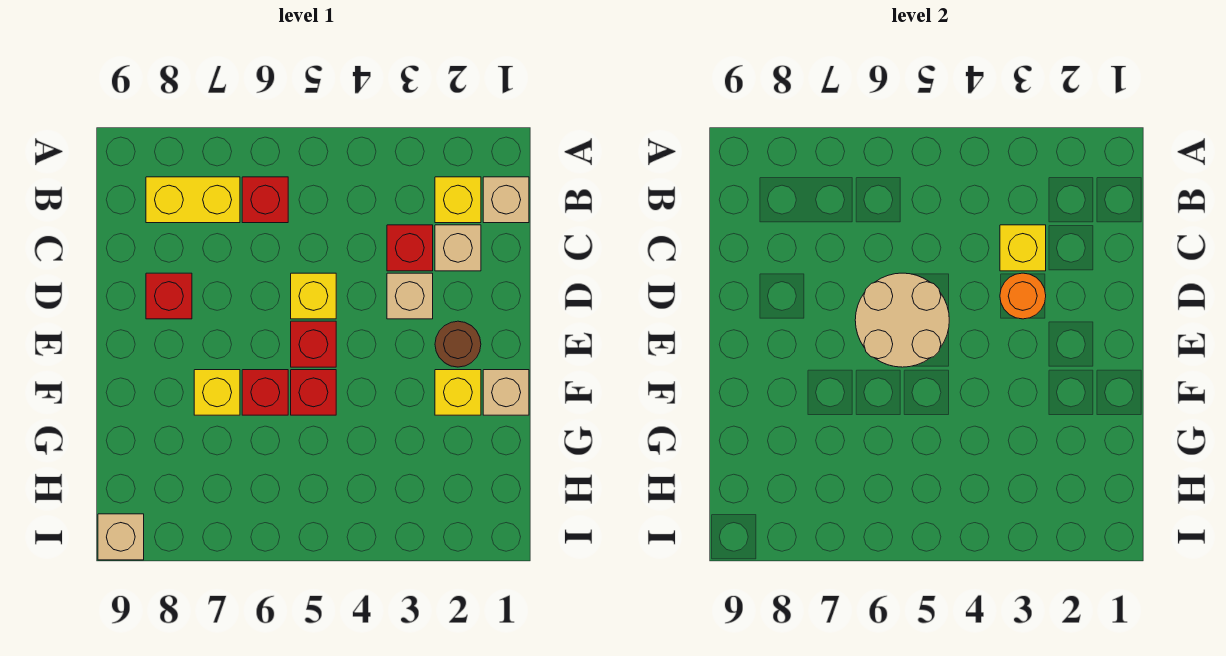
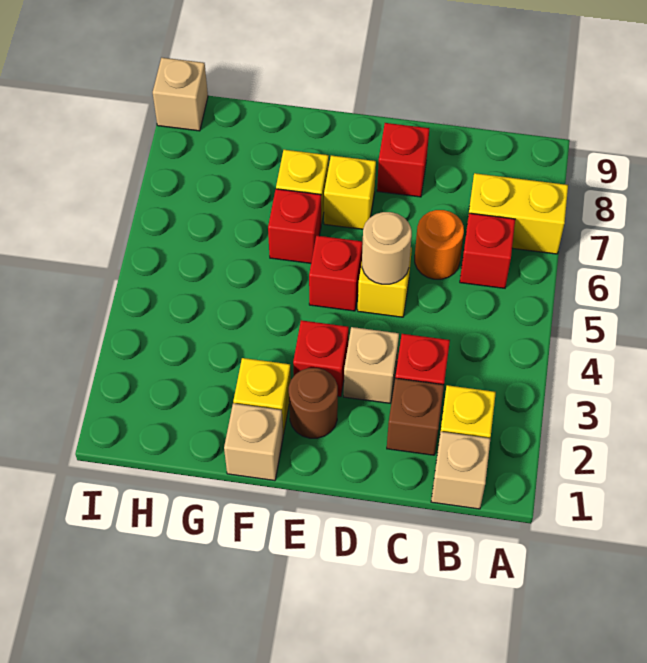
yellow brick B7:B8 level 1 -> yellow brick A7:B7 level 1
tan brick C2 level 1 -> brown brick C2 level 1
yellow brick C3 level 2 -> yellow brick E7 level 1
orange round brick D3 level 2 -> orange round brick C6 level 1
tan round brick D5:E6 level 2 -> tan round brick D5 level 2
red brick F5 level 1 -> red brick E3 level 1

